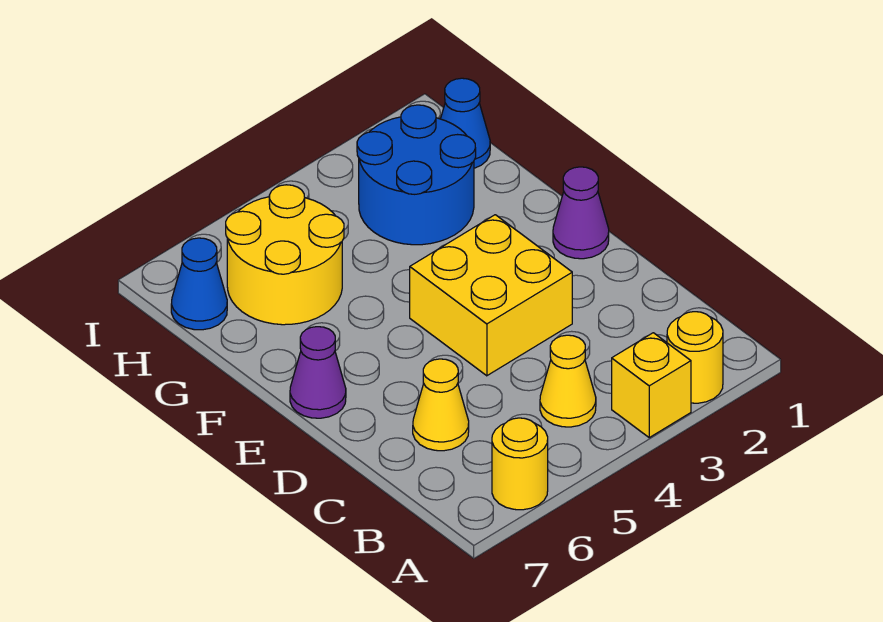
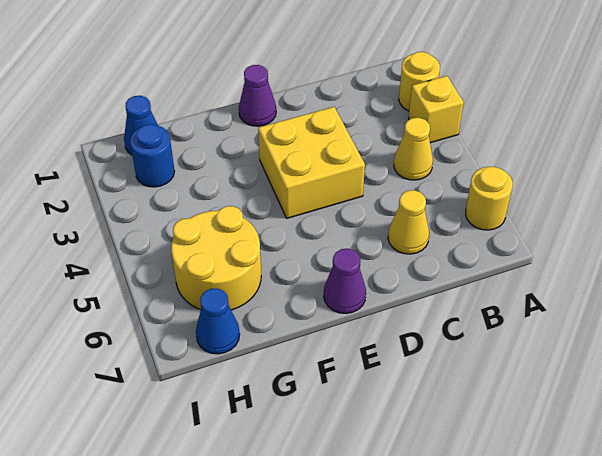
blue round brick G2:H3 level 1 -> blue round brick H2 level 1

